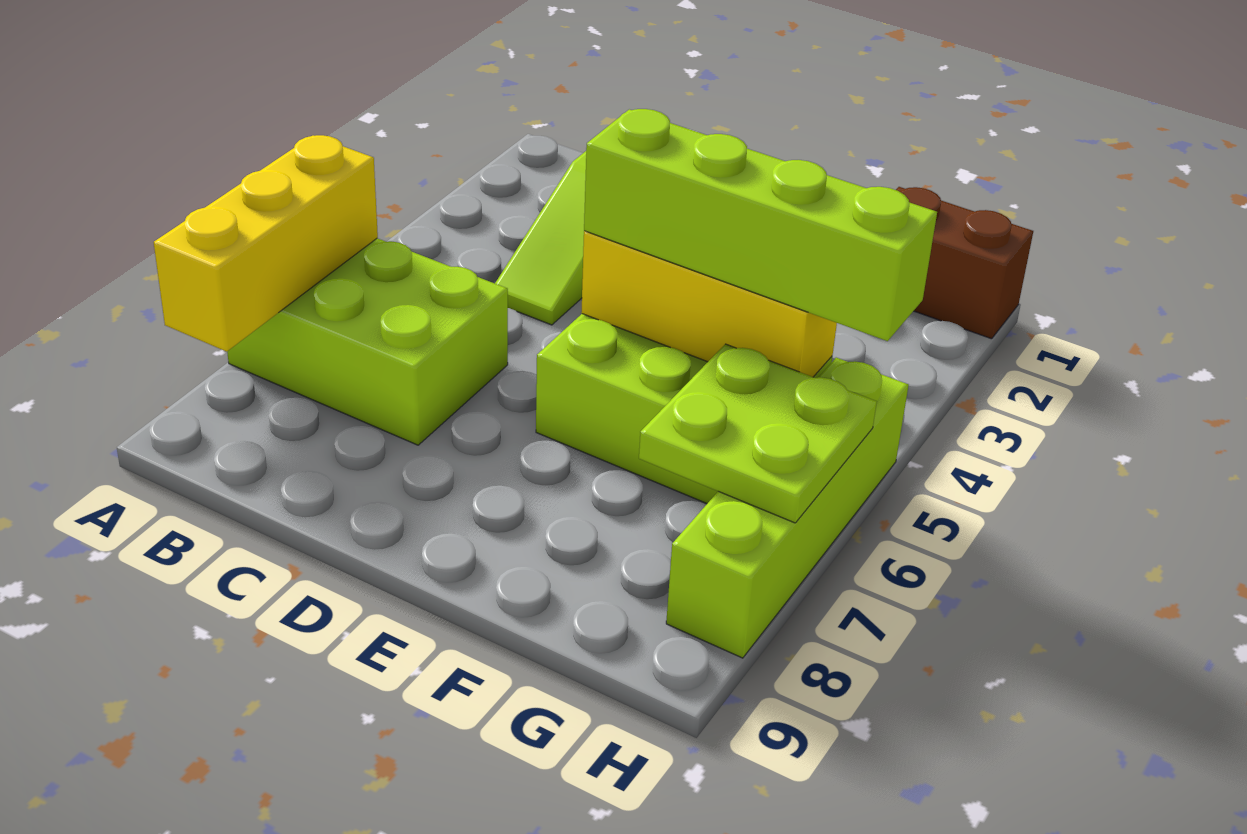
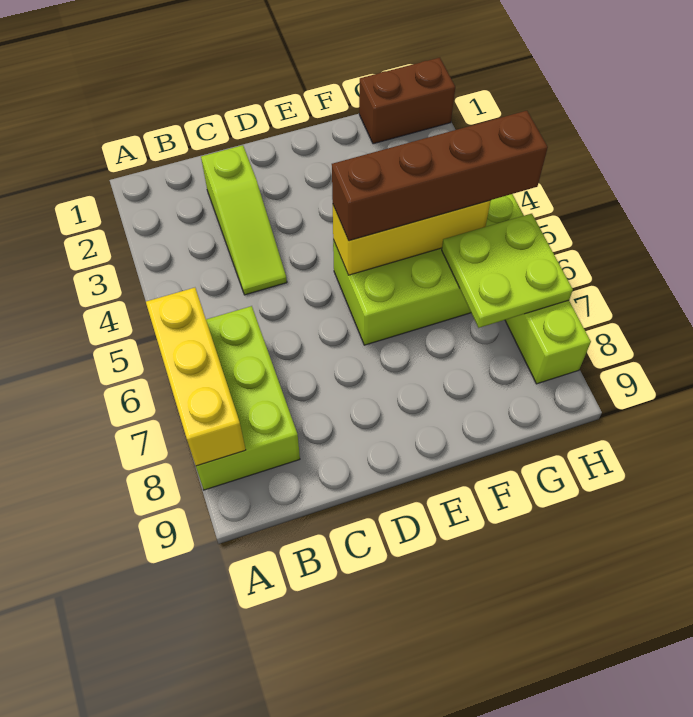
lime brick A6:C7 level 1 -> lime brick A6:B8 level 1
lime brick E5:H5 level 3 -> brown brick E5:H5 level 3

